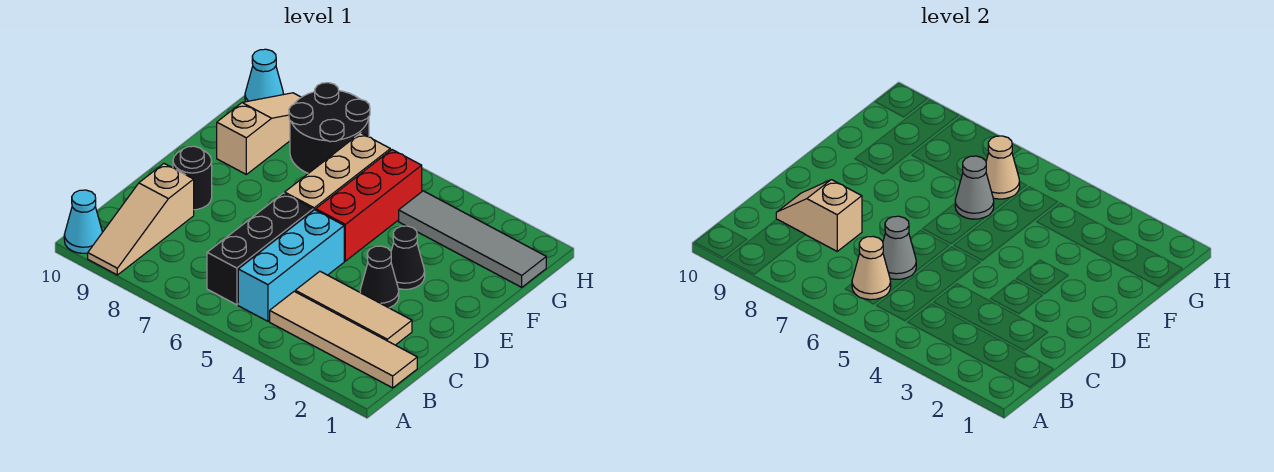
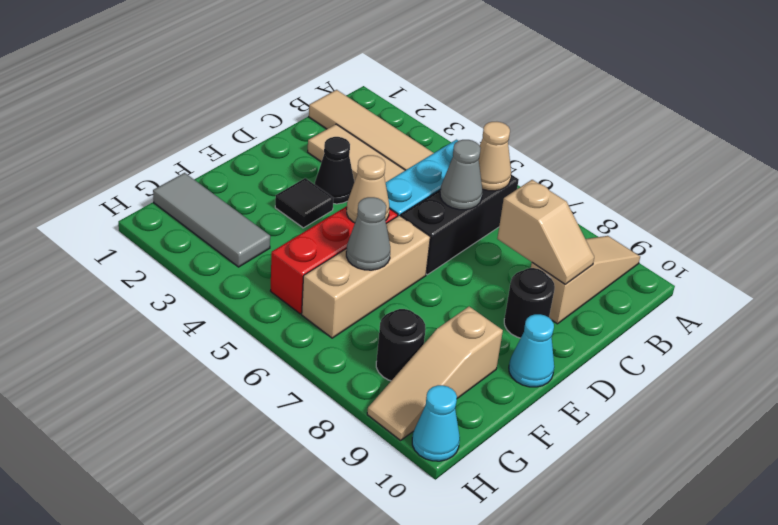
cyan cone A10 level 1 -> cyan cone E10 level 1
black cone E3 level 1 -> black tile E3 level 1
grey tile G1:G4 level 1 -> grey tile G1:G3 level 1
tan cone G6 level 2 -> tan cone E5 level 2
black round brick G7:H8 level 1 -> black round brick G8 level 1

